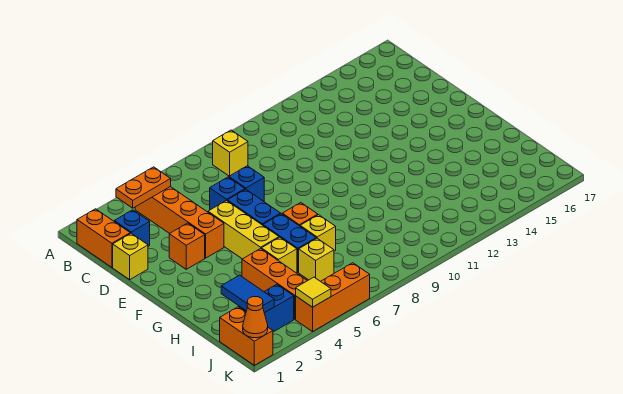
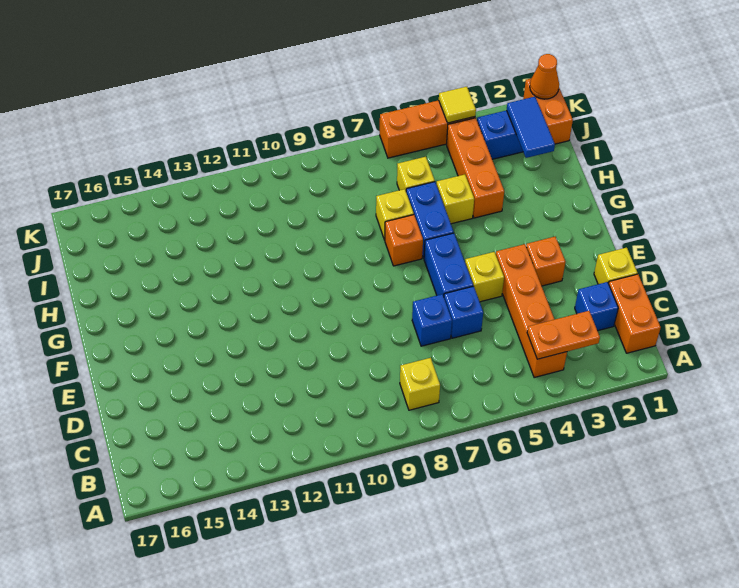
yellow brick E5:G5 level 1 -> yellow brick E5 level 1

